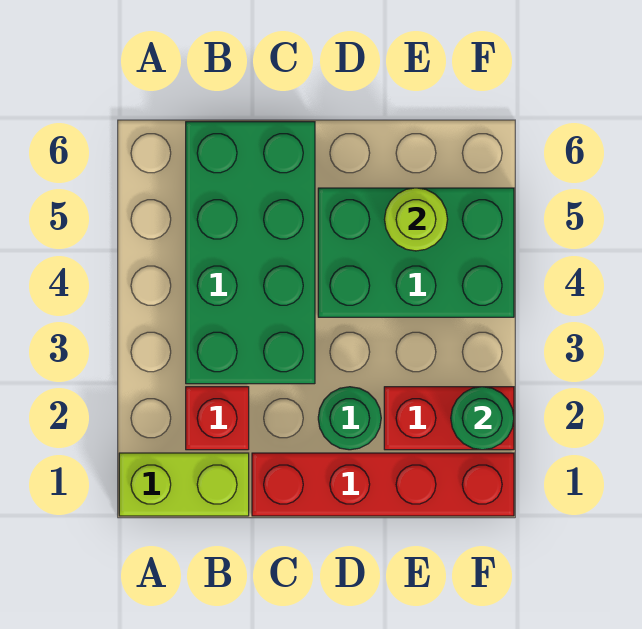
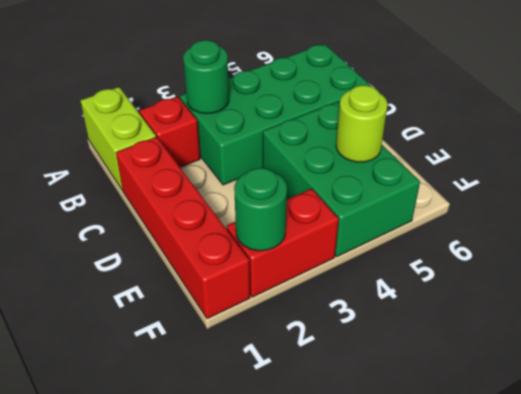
green round brick D2 level 1 -> green round brick B3 level 2
red brick E2:F2 level 1 -> red brick F2:F3 level 1

